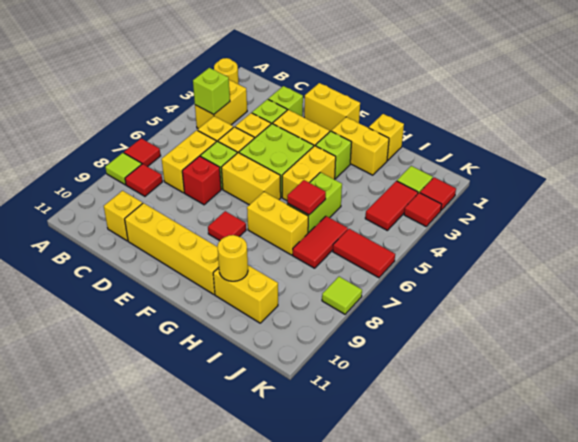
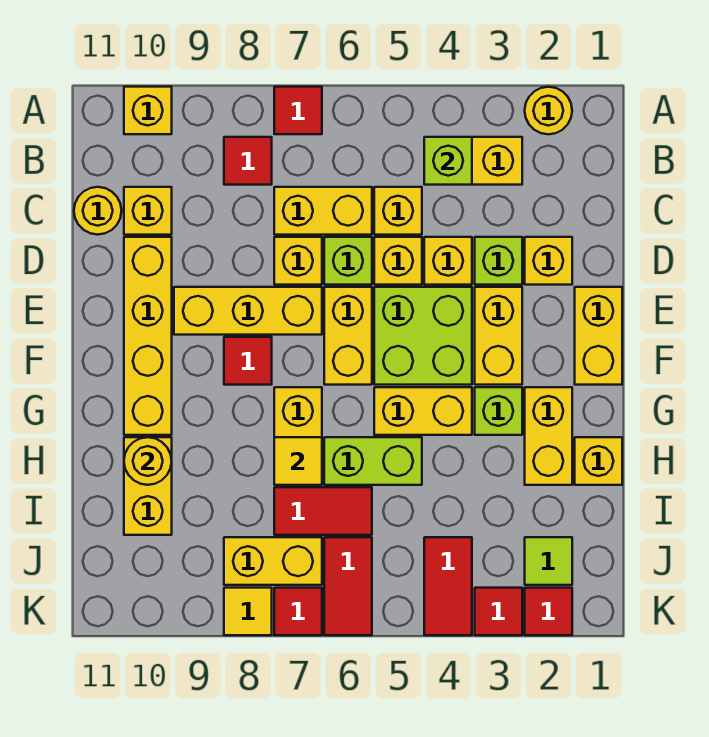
lime tile A8 level 1 -> none
none -> yellow brick A10 level 1
none -> yellow round brick C11 level 1
lime brick D2 level 1 -> yellow brick D2 level 1
red brick D7 level 1 -> yellow brick D7 level 1
none -> yellow brick E7:E9 level 1
red tile H6 level 2 -> red tile K7 level 1
none -> yellow tile H7 level 2
red tile J3:J4 level 1 -> red tile J4:K4 level 1
none -> yellow brick J7:J8 level 1
lime tile K8 level 1 -> yellow tile K8 level 1

